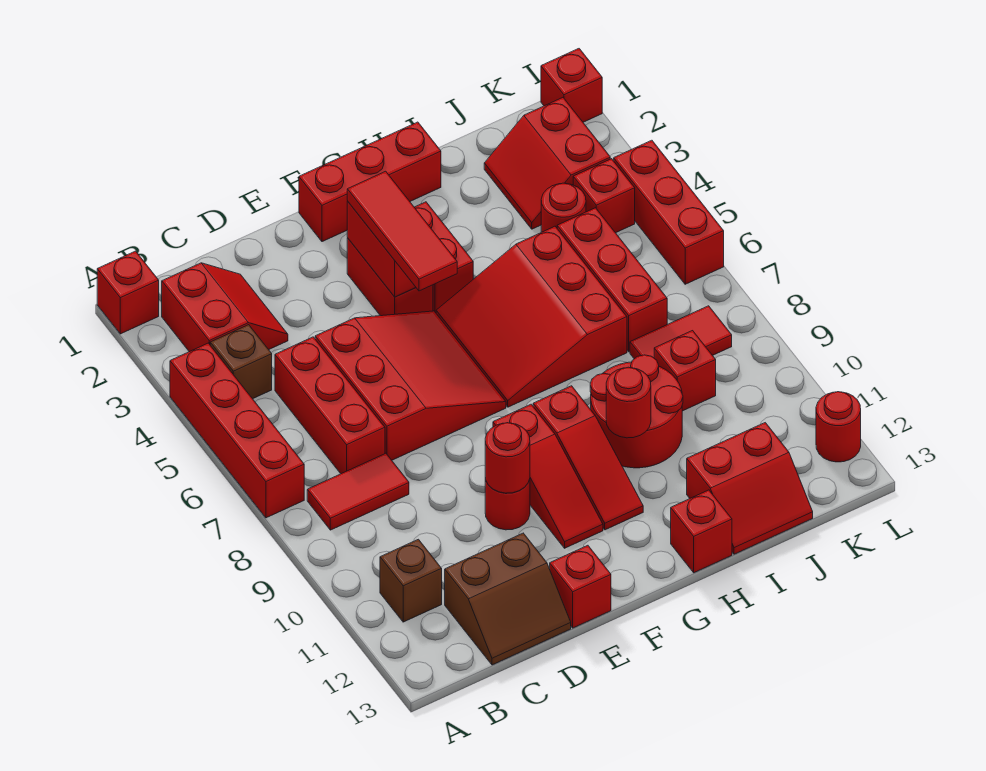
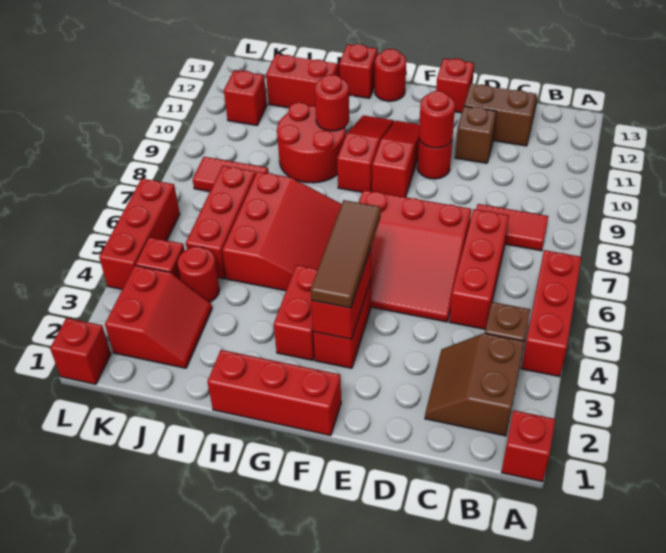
red brick A4:A7 level 1 -> red brick A4:A6 level 1
red slope B2:C3 level 1 top B -> brown slope B2:C3 level 1 top B
brown brick B11 level 1 -> brown brick D11 level 1
red slope D5:F7 level 1 top D -> red slope D5:F7 level 1 top 7
red tile F3:F5 level 3 -> brown tile F3:F5 level 3
red brick J9 level 1 -> red brick K11 level 1
red round brick L12 level 1 -> red round brick G13 level 1

